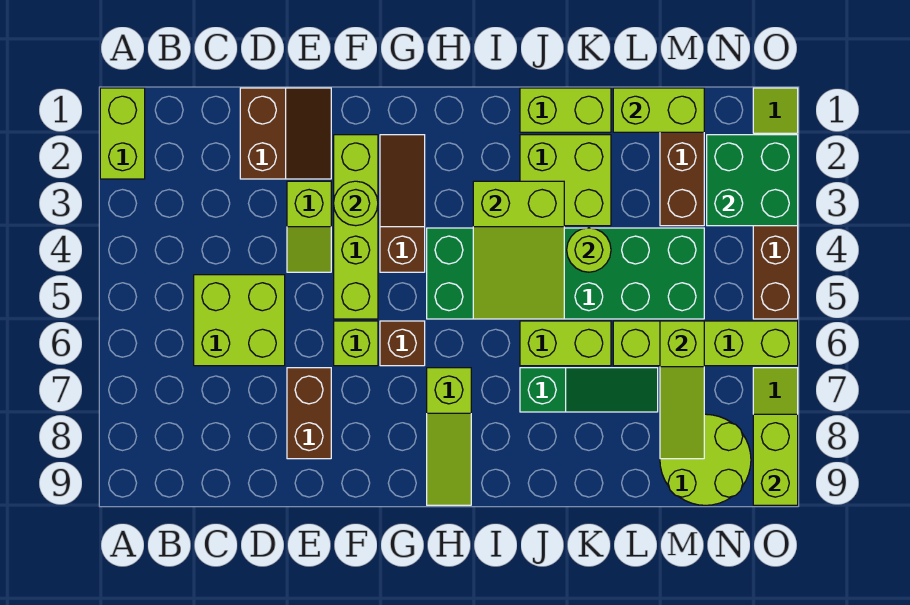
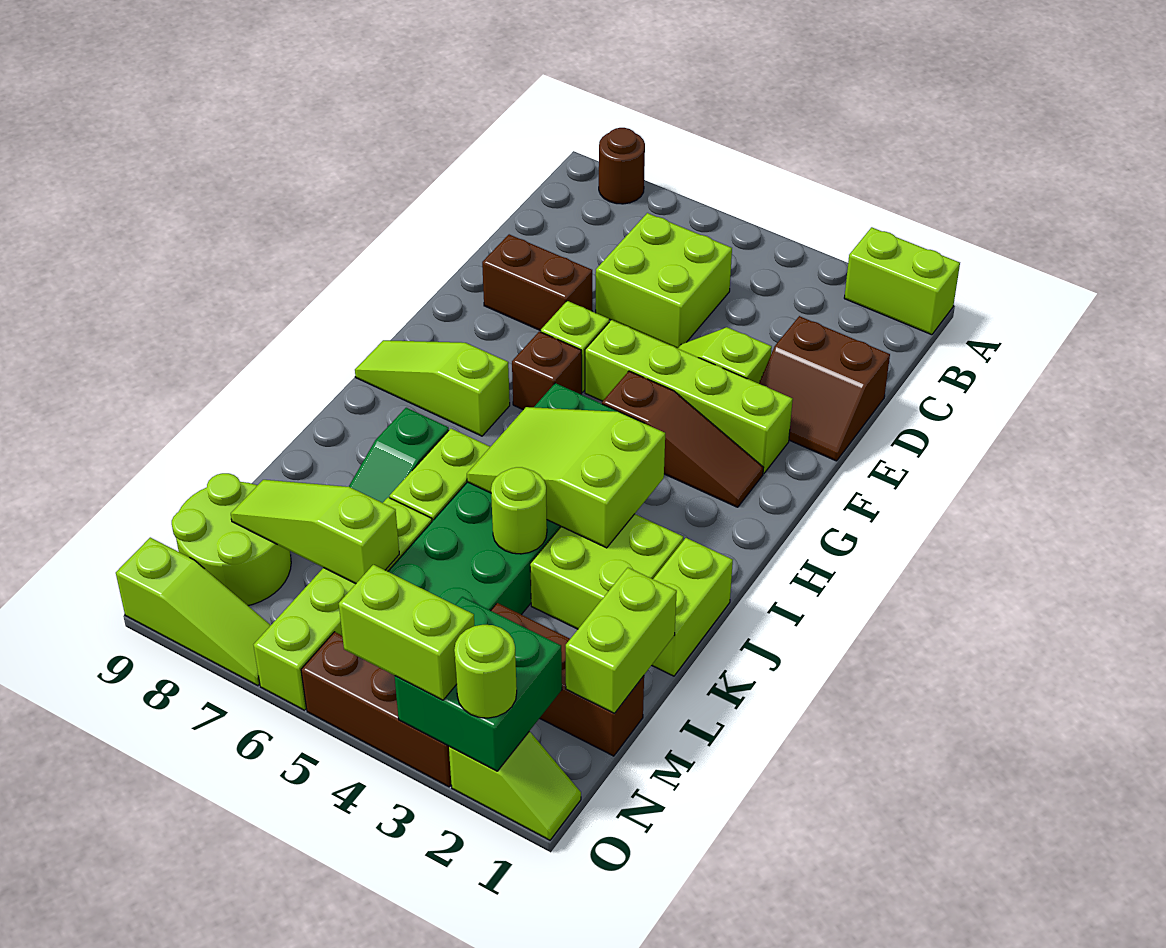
none -> brown round brick A8 level 1
lime round brick F3 level 2 -> lime round brick O2 level 3
lime brick O8:O9 level 2 -> lime brick O3:O4 level 3

